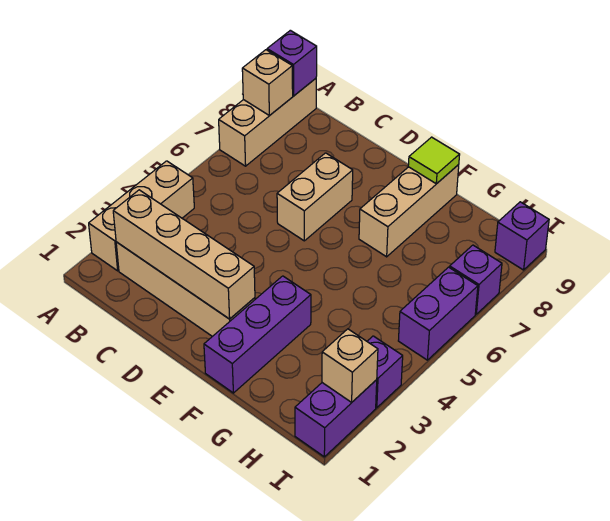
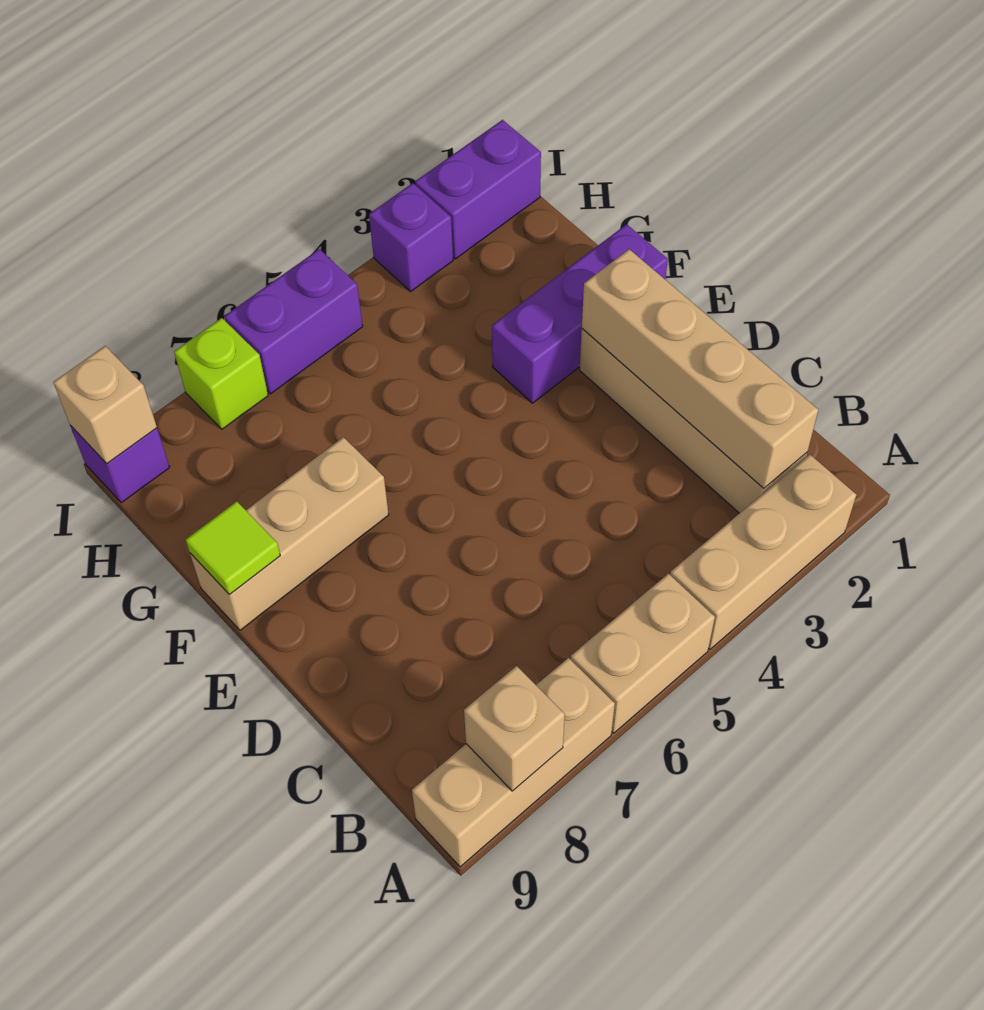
purple brick A9 level 2 -> none
tan brick D6:D7 level 1 -> tan brick A5:A6 level 1
tan brick I2 level 2 -> tan brick I9 level 2
purple brick I7 level 1 -> lime brick I7 level 1

